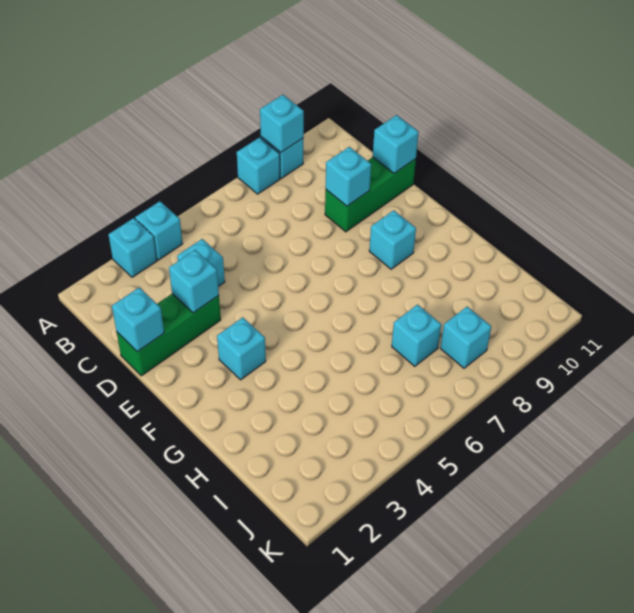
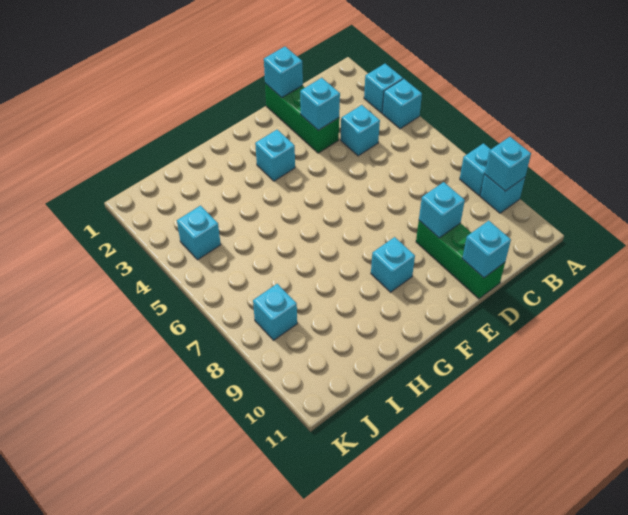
cyan brick I7 level 1 -> cyan brick J4 level 1

